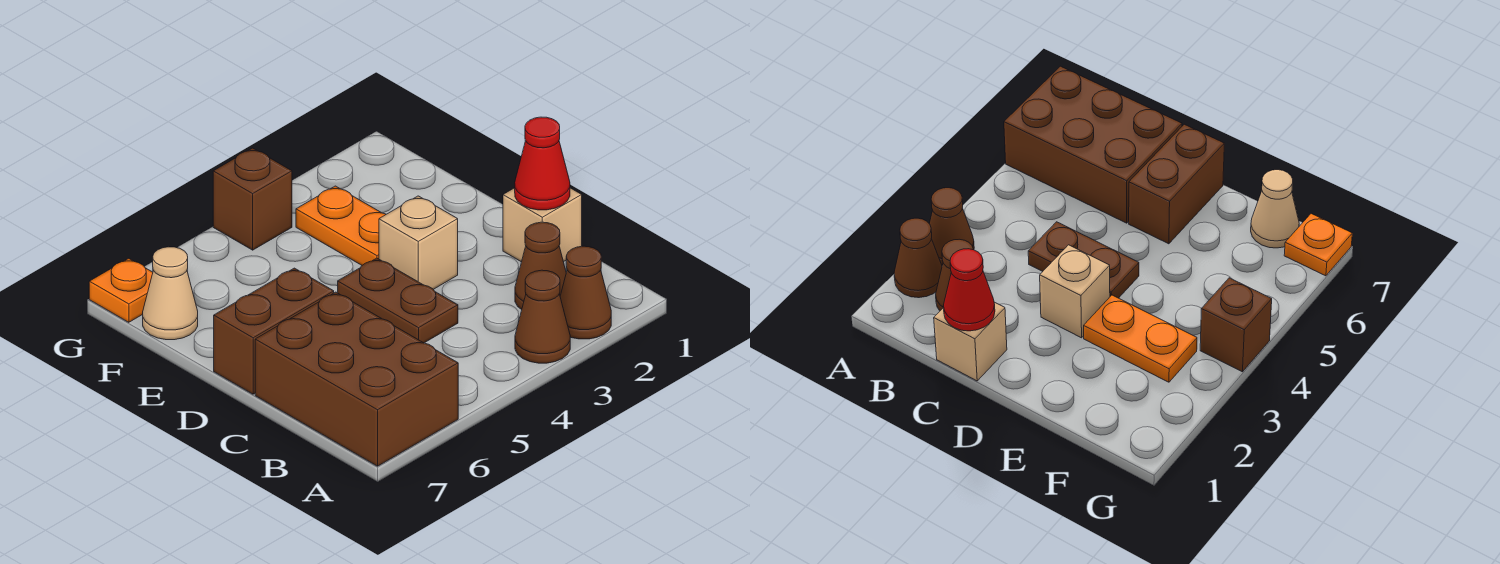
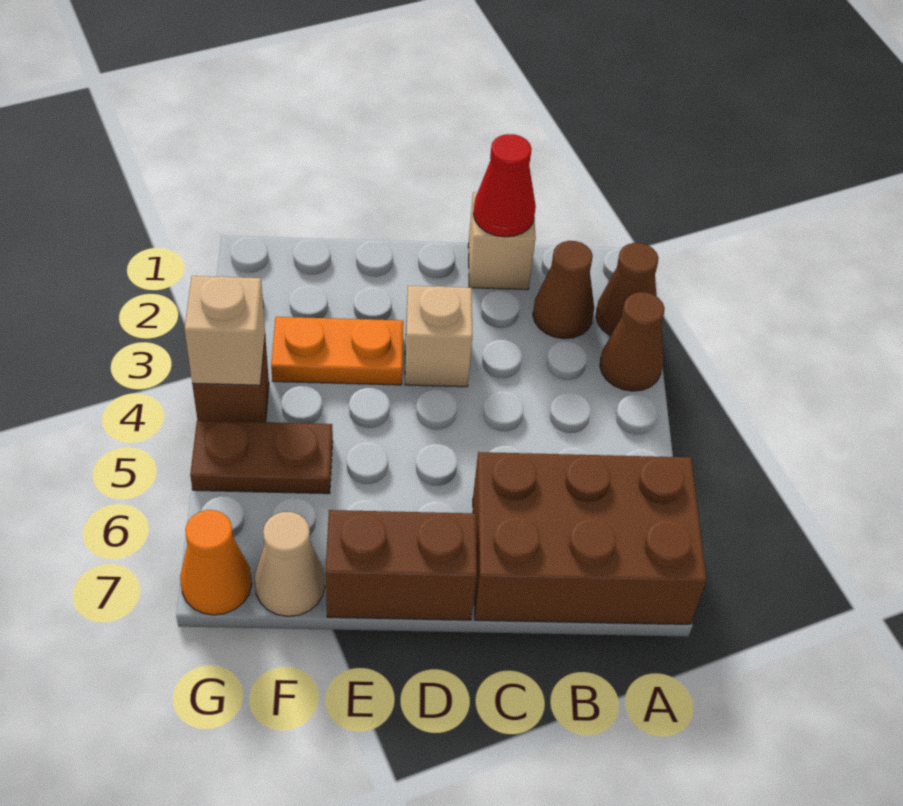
brown plate C4:D4 level 1 -> brown plate F5:G5 level 1
brown brick D6:D7 level 1 -> brown brick D7:E7 level 1
none -> tan brick G4 level 2
orange plate G7 level 1 -> orange cone G7 level 1

